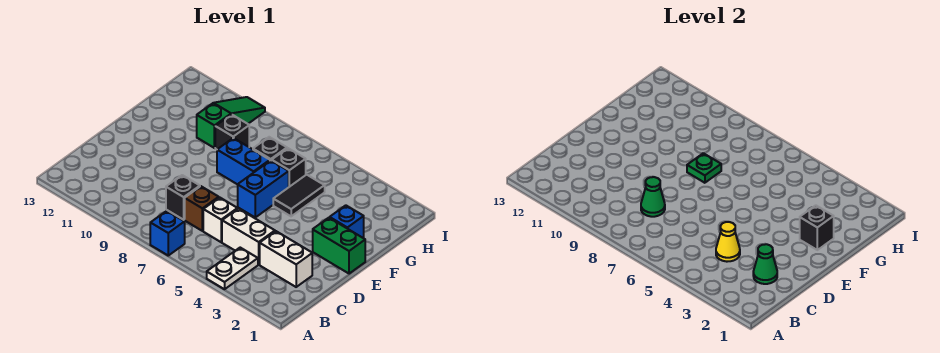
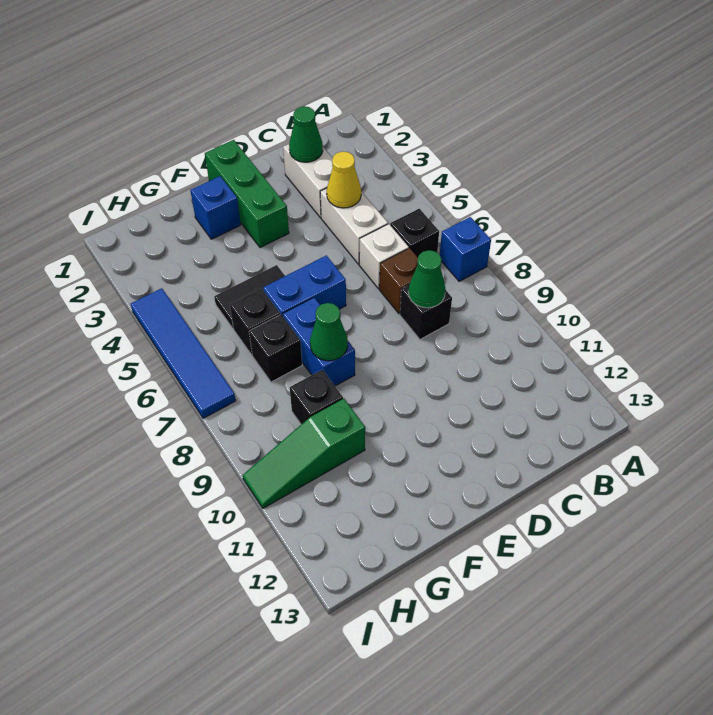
white plate A4:B4 level 1 -> none
green brick E1:E2 level 1 -> green brick E1:E3 level 1
black brick F2 level 2 -> black brick B6 level 1
green plate F8 level 2 -> green cone F8 level 2
none -> blue tile I4:I7 level 1

